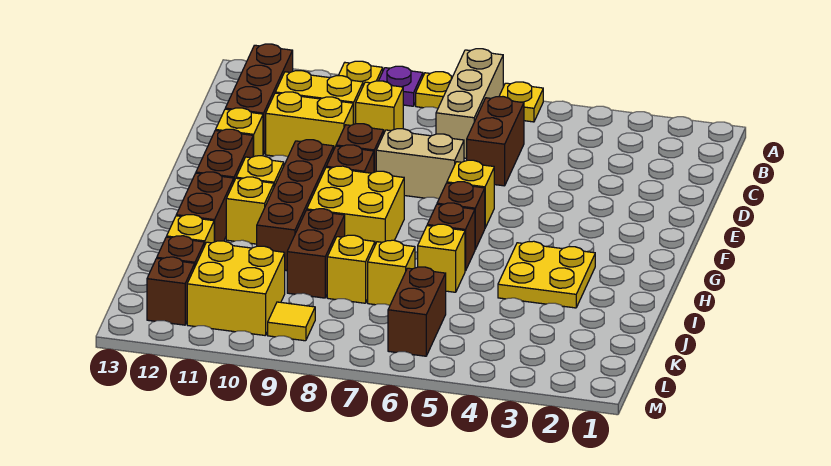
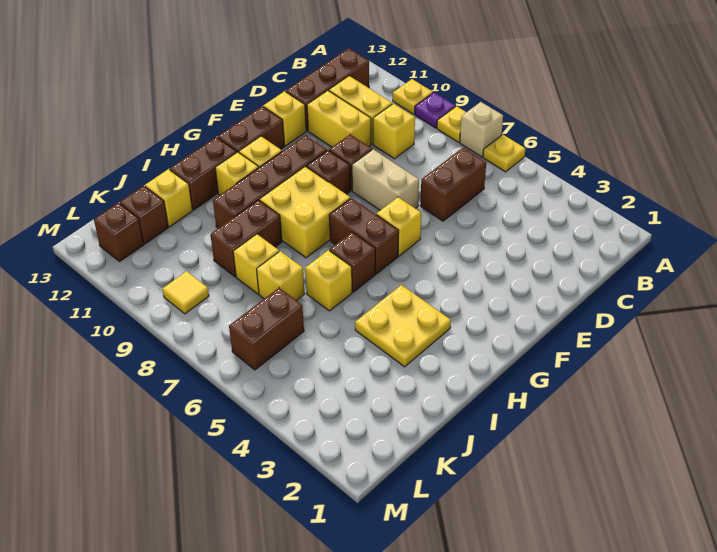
tan brick A7:C7 level 1 -> tan brick A7 level 1
brown brick G6 level 1 -> brown brick G6:G7 level 1
yellow brick K10:L11 level 1 -> none

